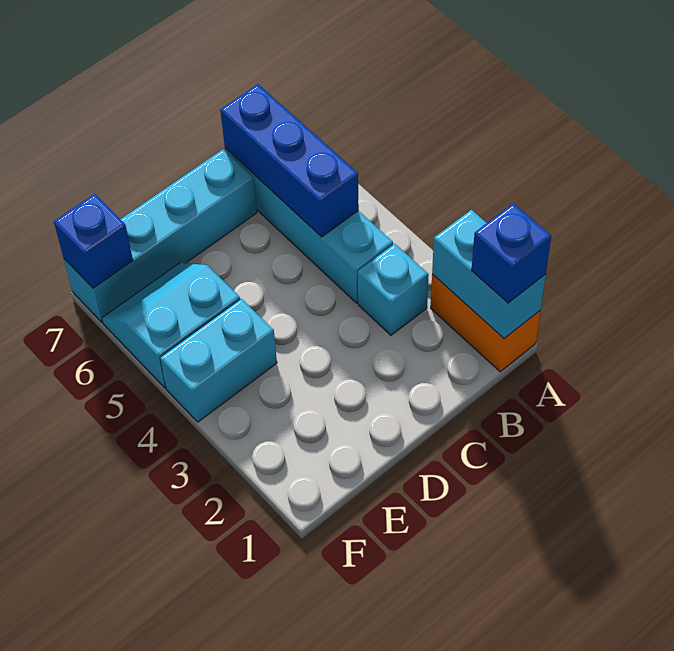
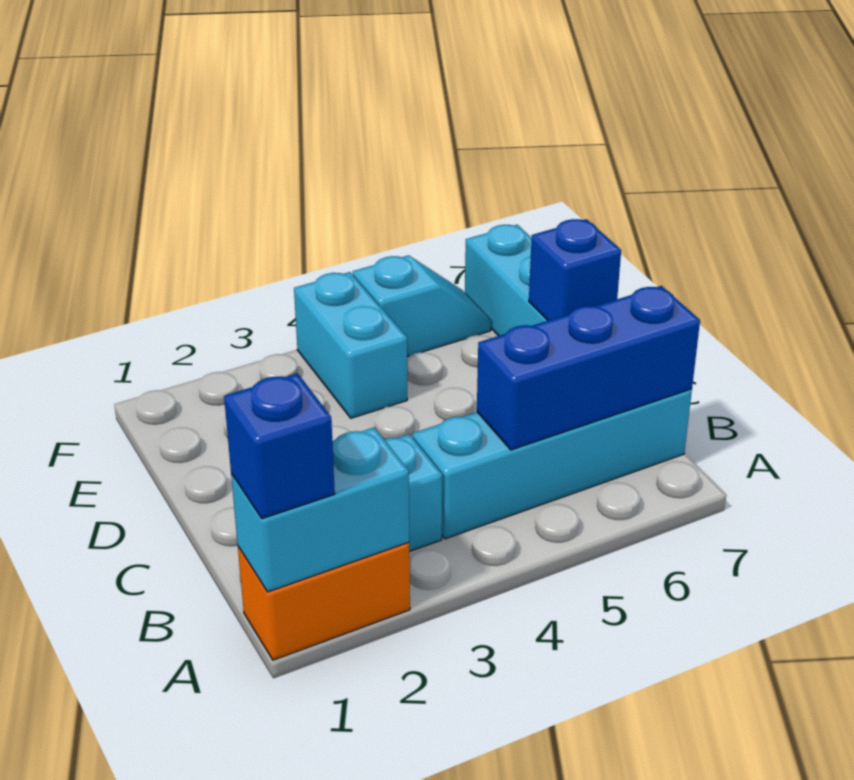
cyan slope E5:F6 level 1 top 5 -> cyan slope F5:F6 level 1 top 5
blue brick F7 level 2 -> blue brick D7 level 2

